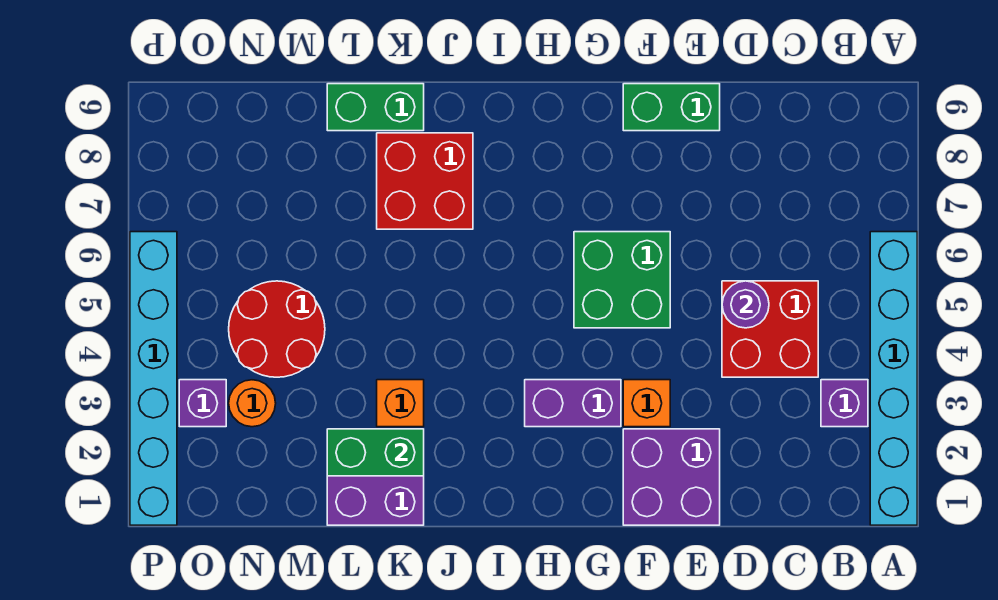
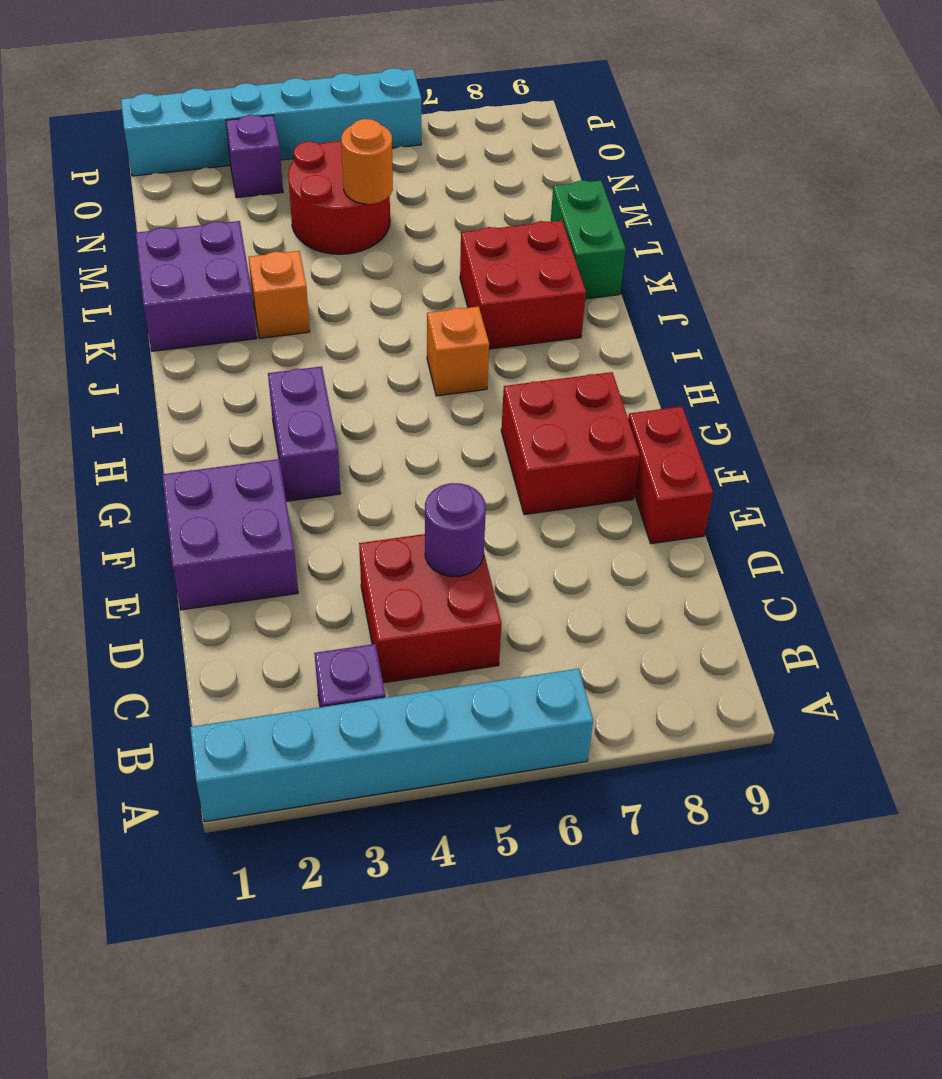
green brick E9:F9 level 1 -> red brick E9:F9 level 1
orange brick F3 level 1 -> orange brick I6 level 1
green brick F5:G6 level 1 -> none
none -> red brick F7:G8 level 1
green brick K2:L2 level 2 -> none
orange round brick N3 level 1 -> orange round brick M5 level 2

